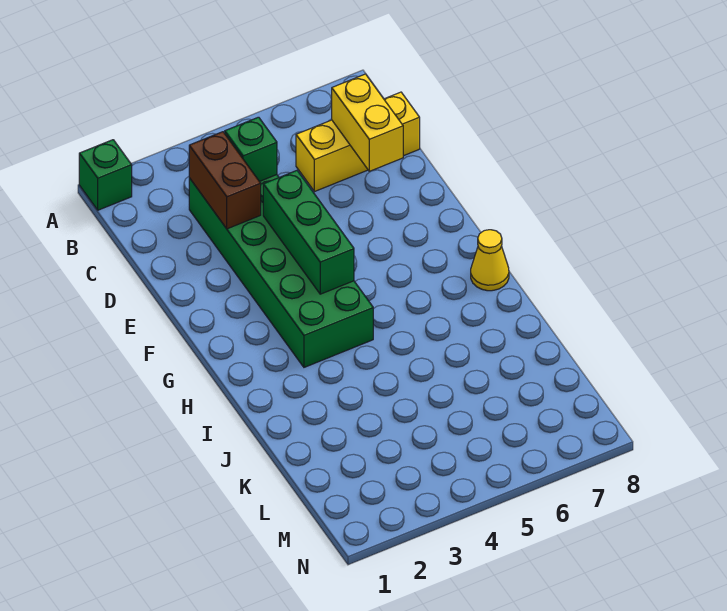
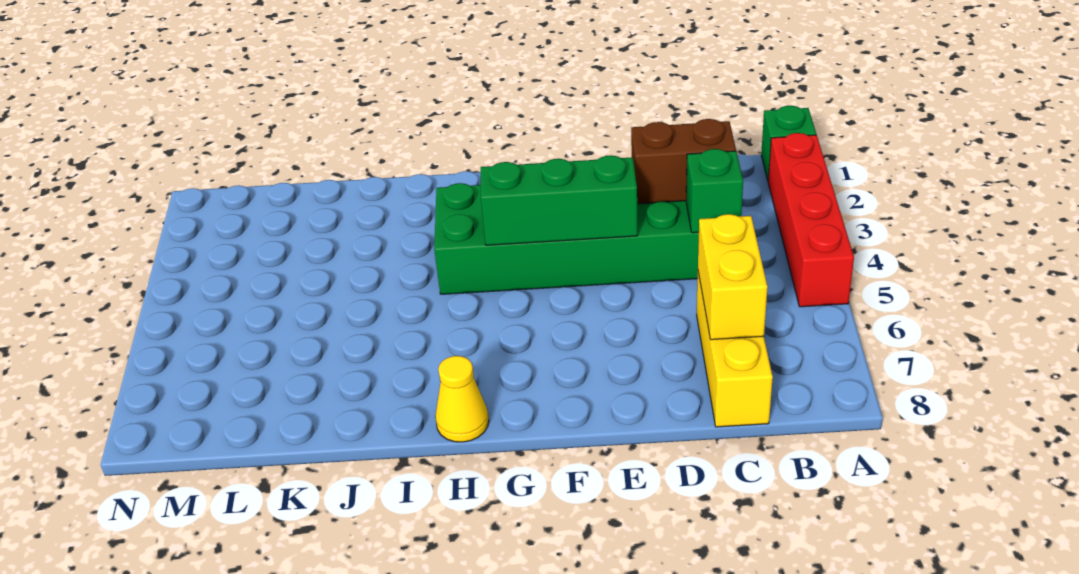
none -> red brick A2:A5 level 1
yellow brick C7:D7 level 2 -> yellow brick C6:C7 level 2

